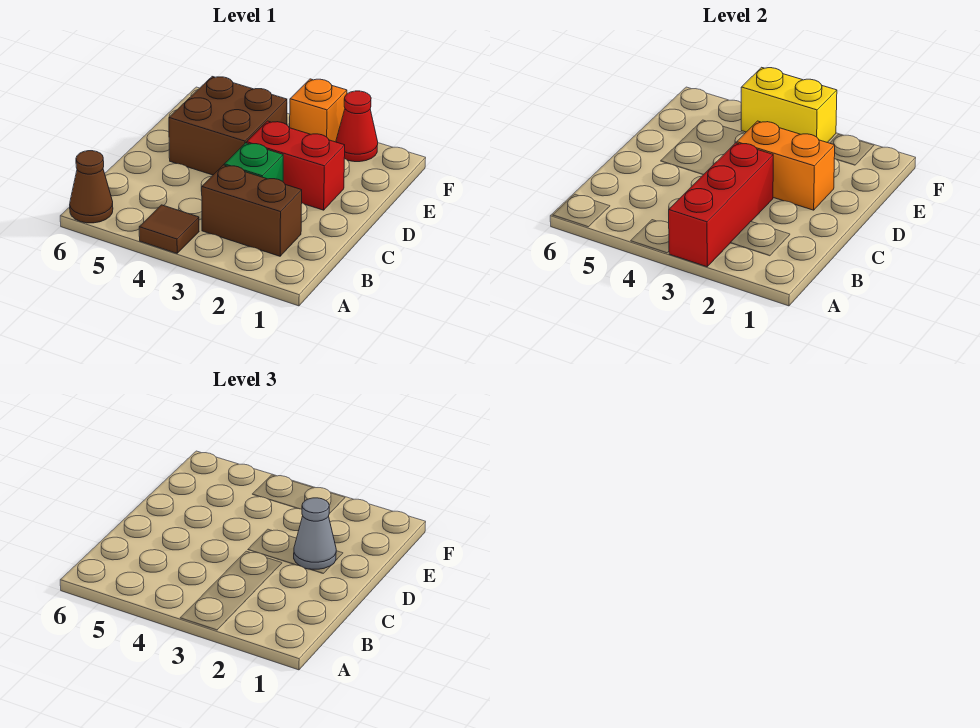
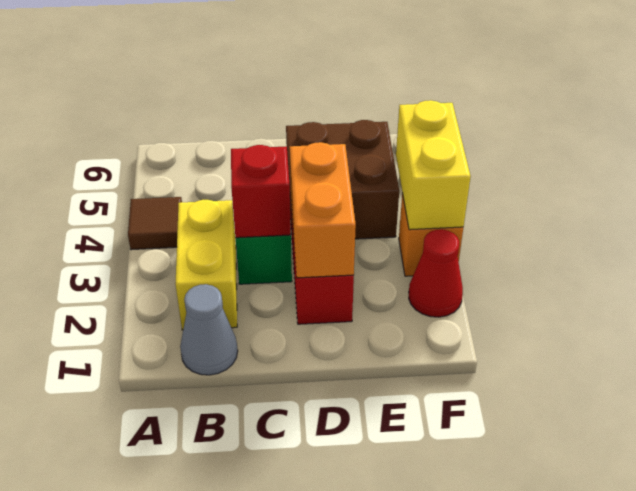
red brick A3:C3 level 2 -> red brick C3 level 2
brown cone A6 level 1 -> none
brown brick B2:B3 level 1 -> yellow brick B2:B3 level 1
grey cone D2 level 3 -> grey cone B1 level 1

